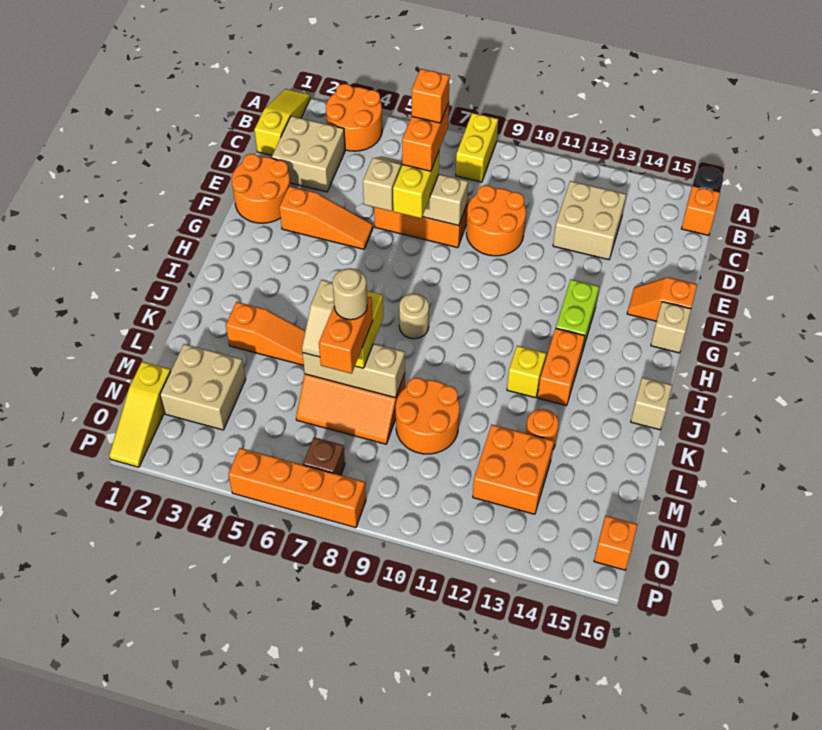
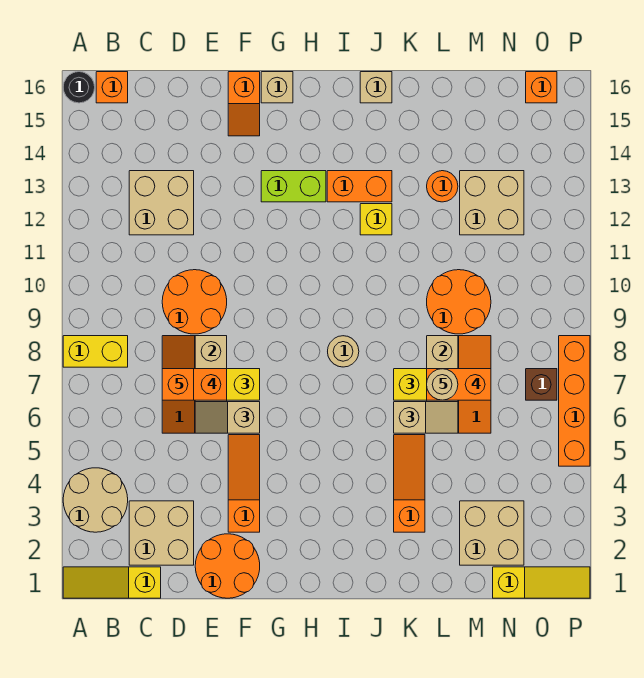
orange round brick A3:B4 level 1 -> tan round brick A3:B4 level 1
orange brick M12:N13 level 1 -> tan brick M12:N13 level 1

